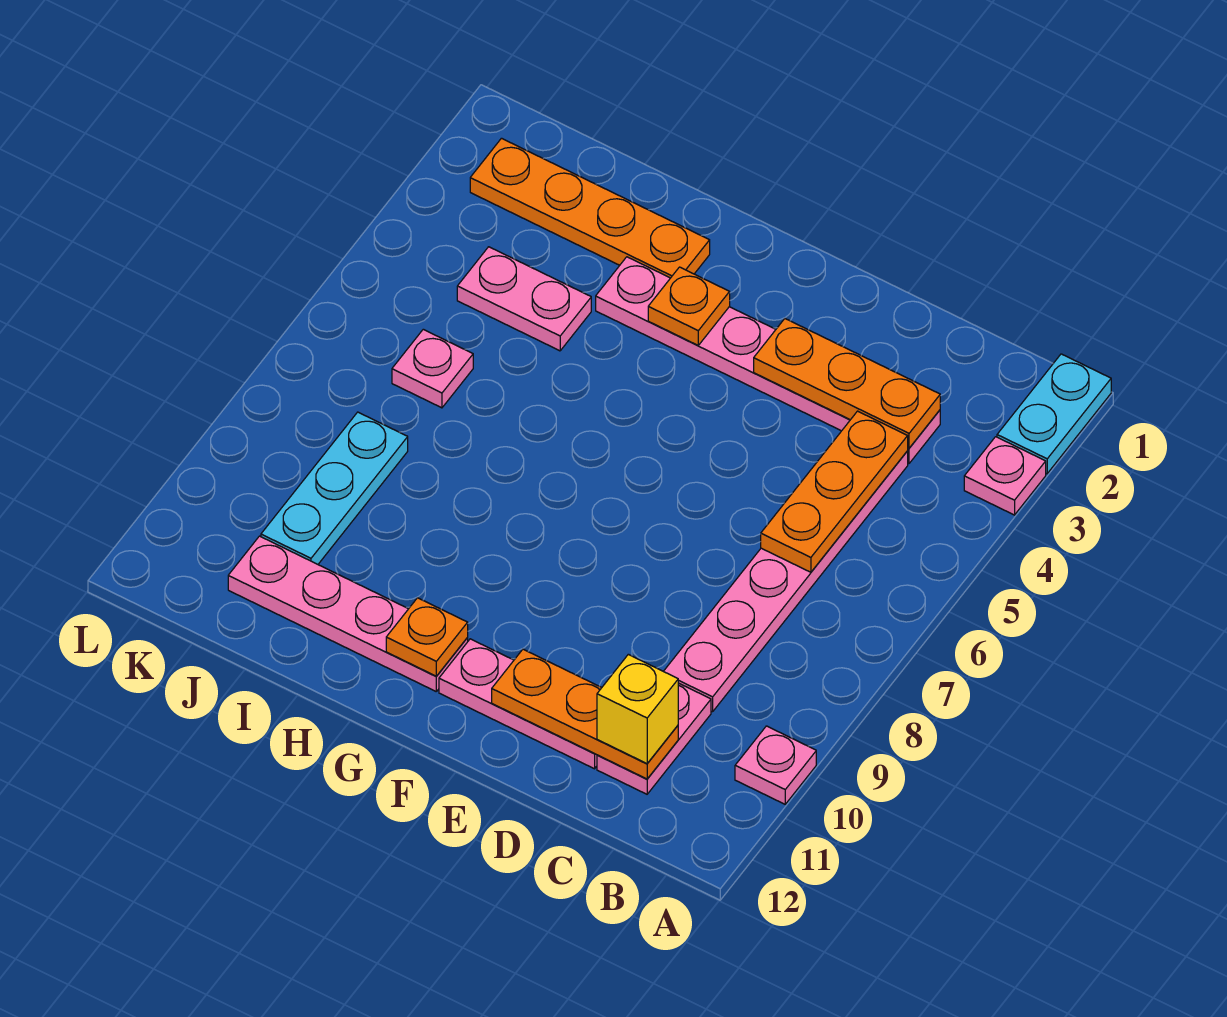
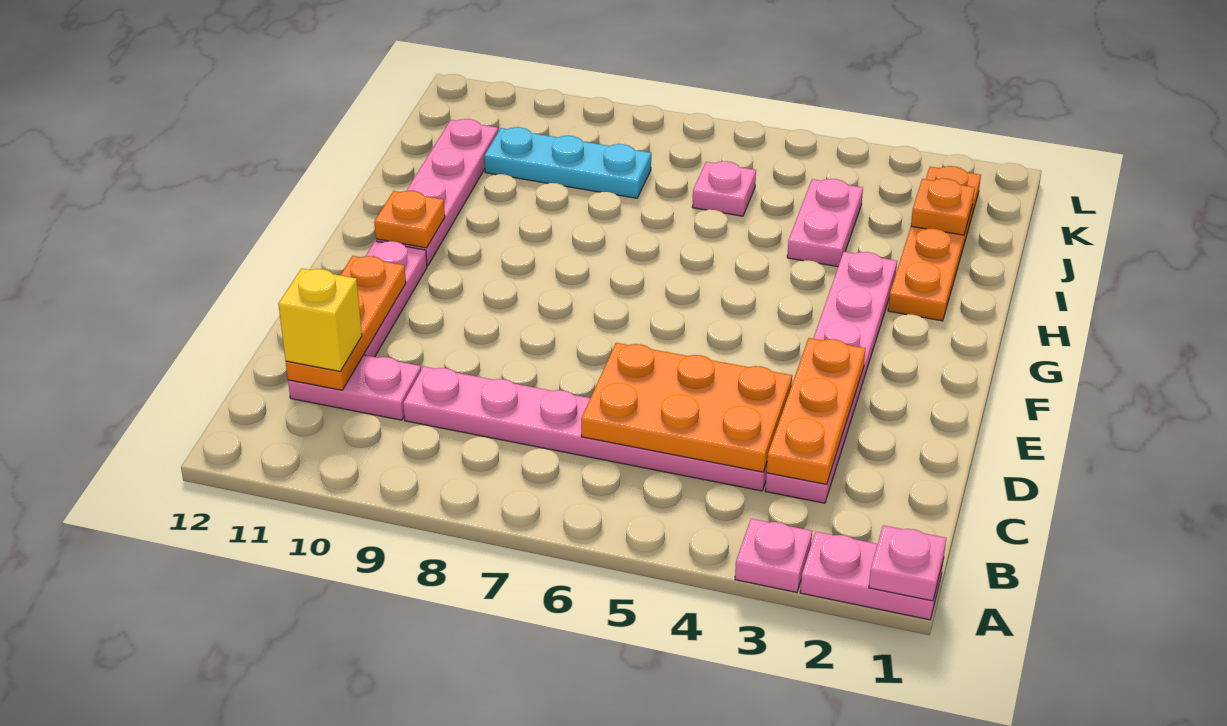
cyan plate A1:A2 level 1 -> pink plate A1:A2 level 1
pink plate A10 level 1 -> pink plate A1 level 2
orange plate C4:C6 level 2 -> orange plate C4:D6 level 2
orange plate G3 level 2 -> orange plate J2 level 2

